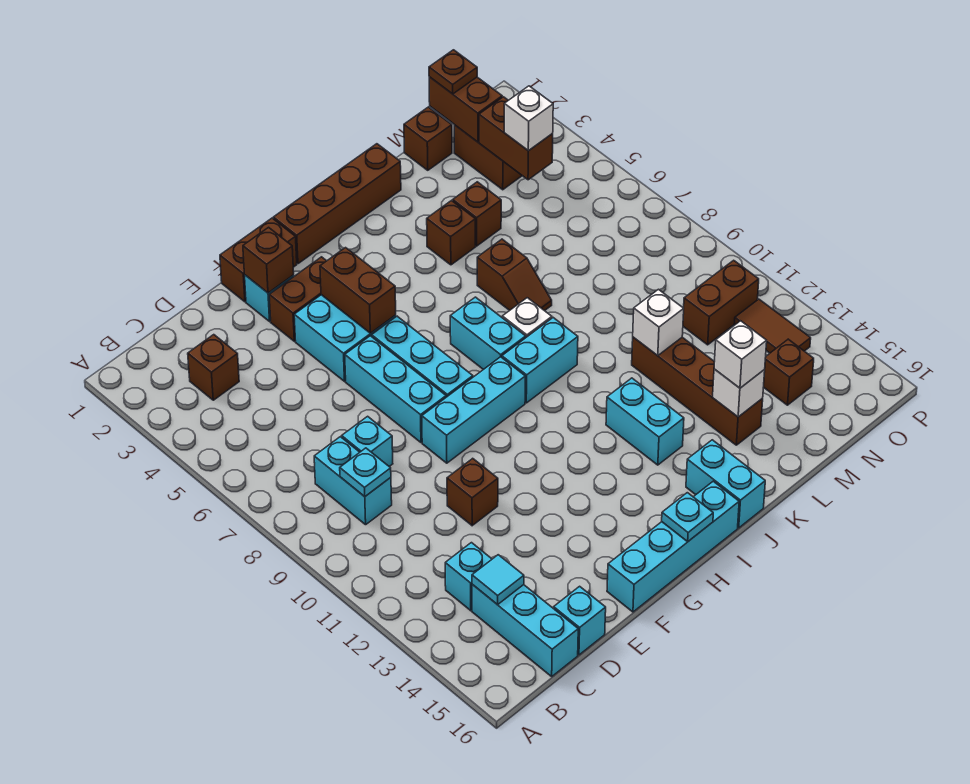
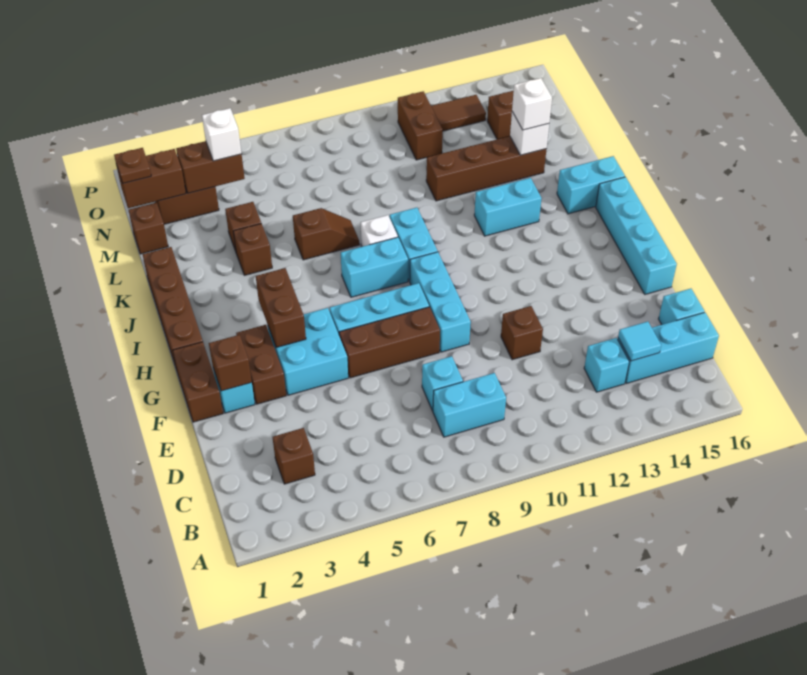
cyan plate C9 level 2 -> none
cyan brick F6:F8 level 1 -> brown brick F6:F8 level 1
brown brick G4:G5 level 2 -> brown brick G4:H4 level 2
cyan plate H16 level 2 -> none
white brick L11 level 2 -> none

